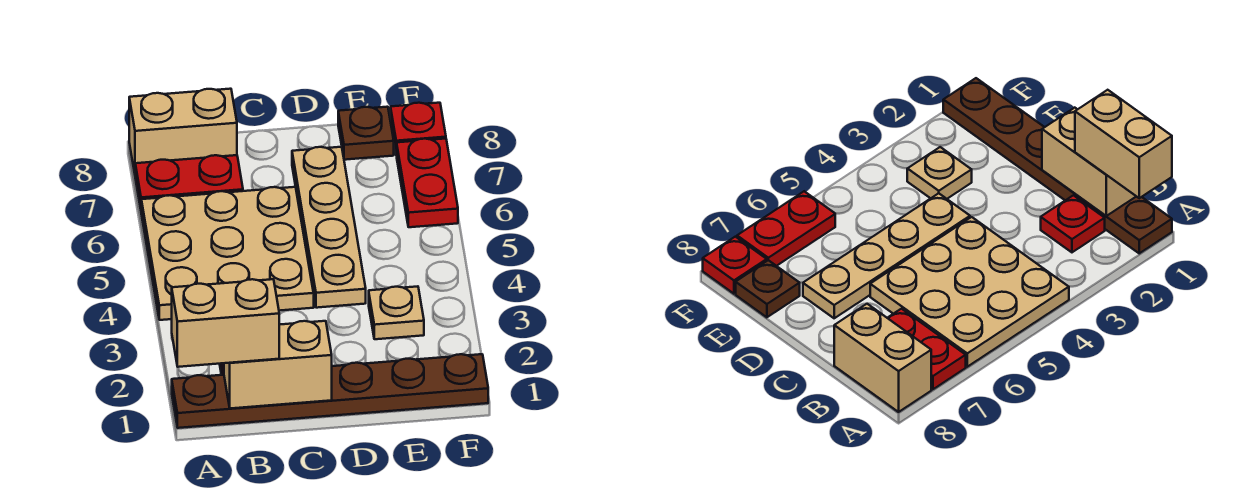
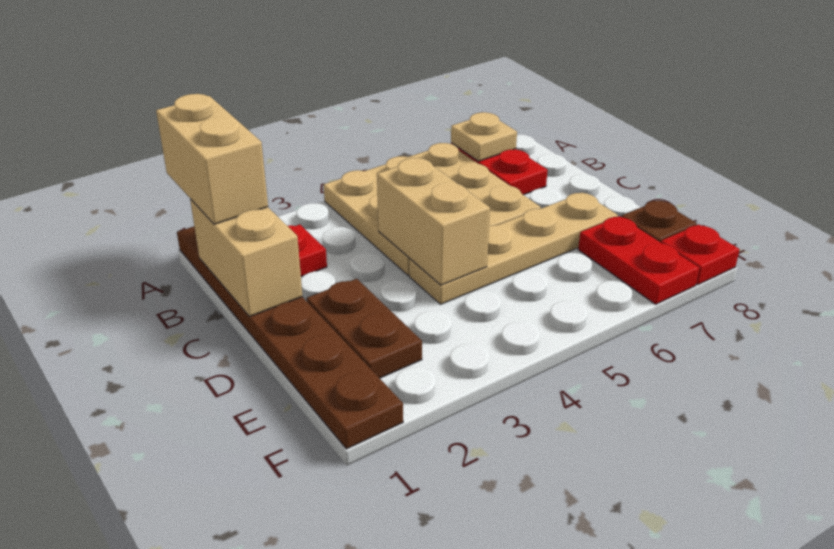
tan brick A8:B8 level 1 -> tan brick C4:D4 level 2
none -> brown plate D2:E2 level 1
tan plate E3 level 1 -> tan plate A7 level 2
red plate F6:F7 level 1 -> red plate E7:F7 level 1

